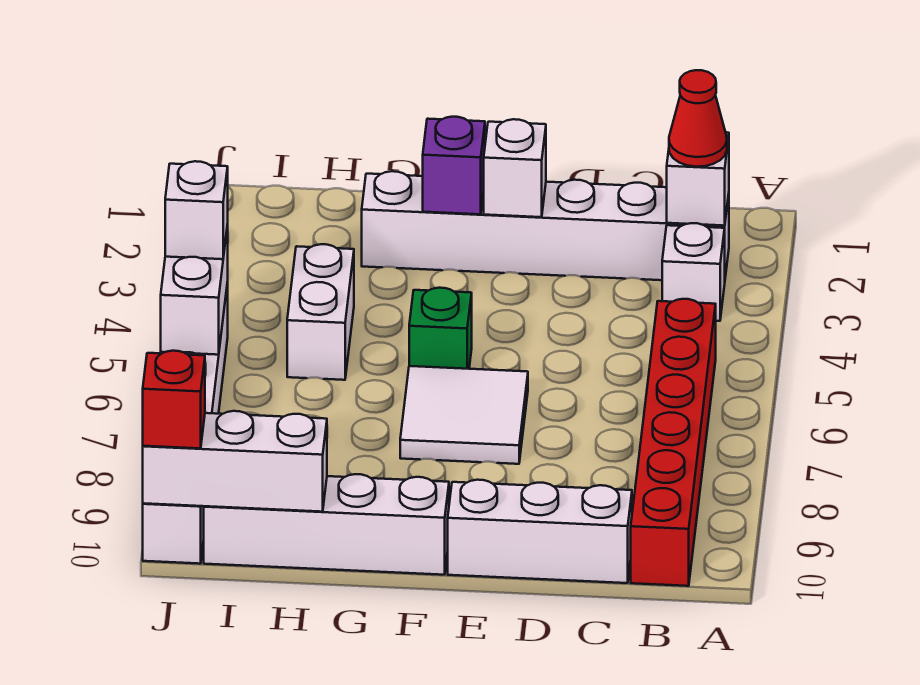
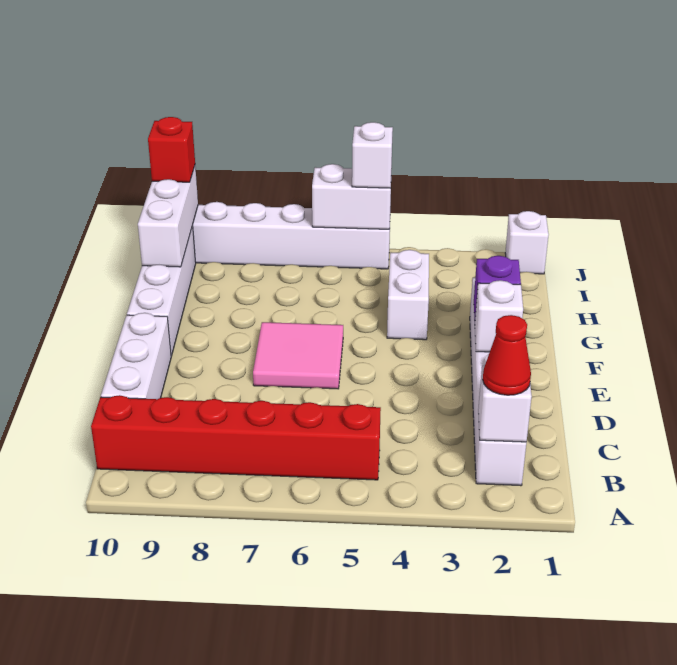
white brick B3 level 1 -> white brick J1 level 1
white tile E6:F7 level 1 -> pink tile E6:F7 level 1
green brick F5 level 1 -> none
white brick H4:H5 level 1 -> white brick G4:H4 level 1

